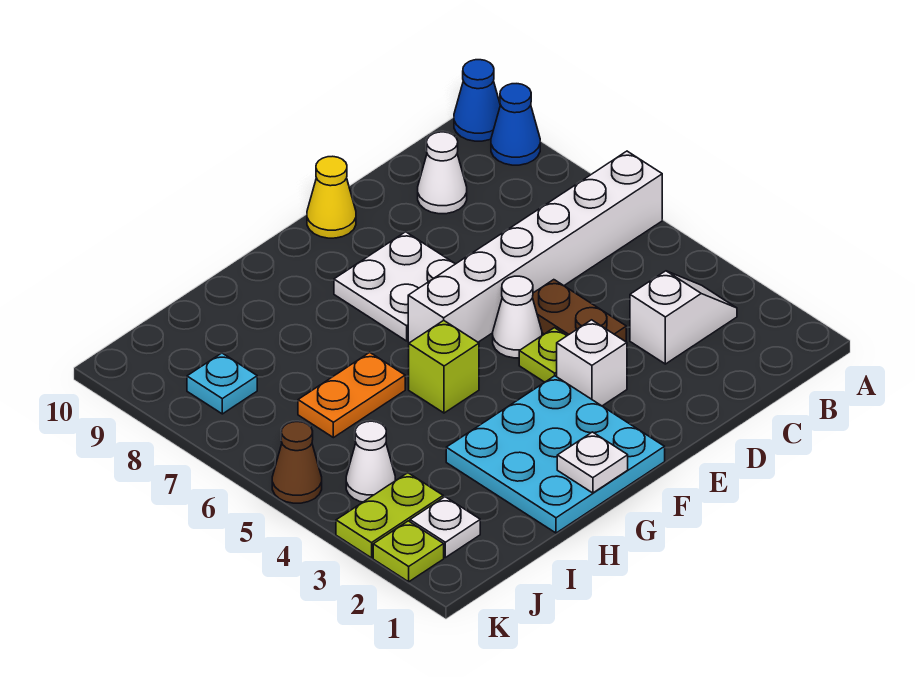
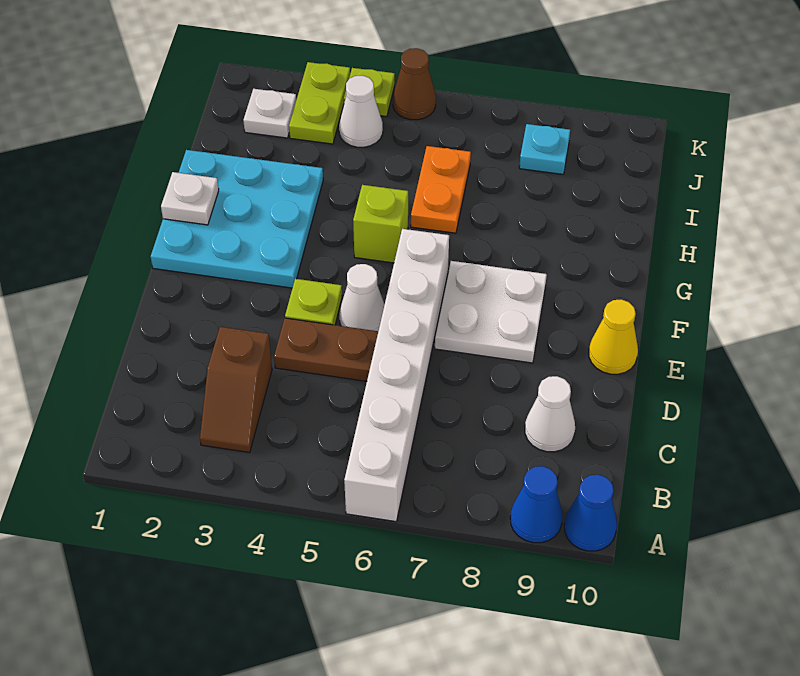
white slope B3:C3 level 1 top C -> brown slope B3:C3 level 1 top C
white brick E3 level 1 -> none
lime plate K2 level 1 -> lime plate K4 level 1

